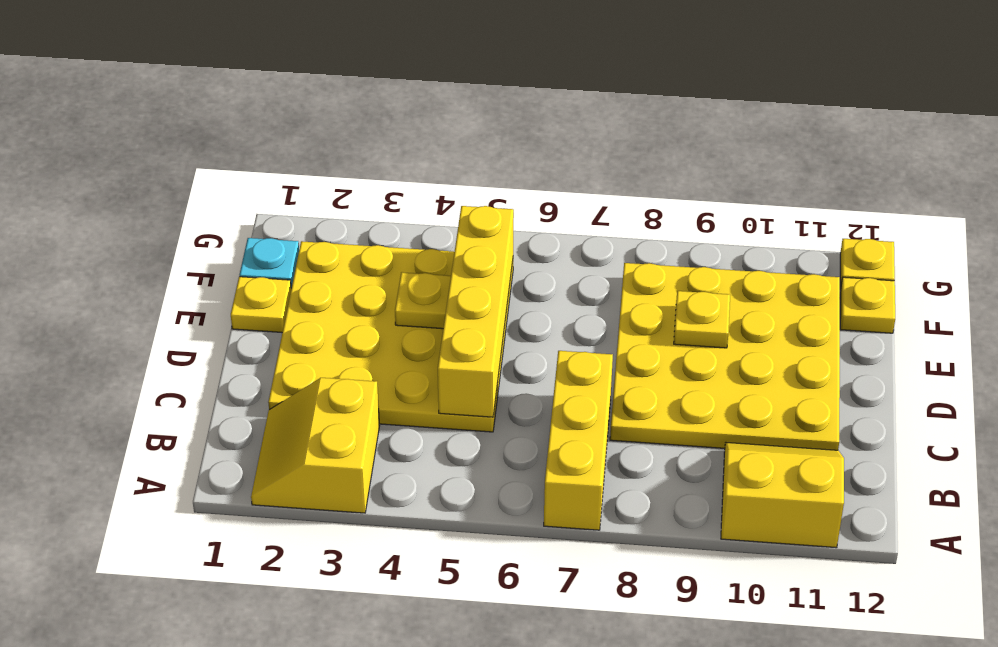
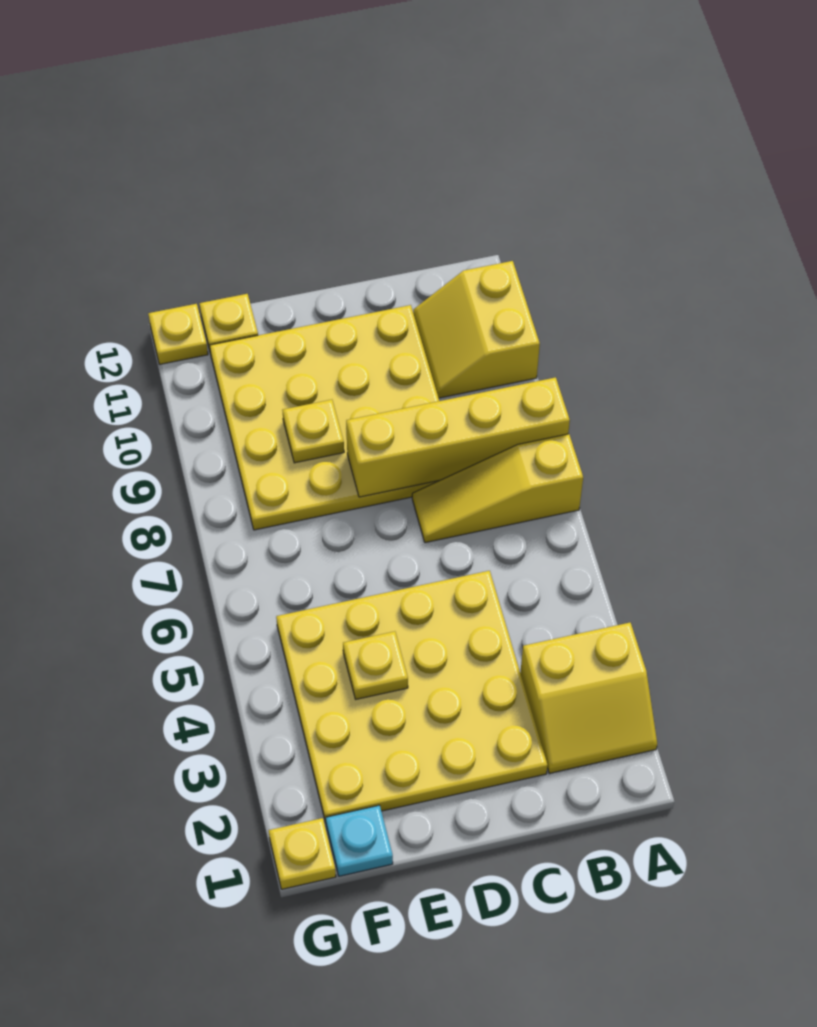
yellow brick A7:C7 level 1 -> yellow slope A7:C7 level 1 top A
yellow brick C5:F5 level 2 -> yellow brick A8:D8 level 2
yellow plate E1 level 1 -> yellow plate G1 level 1

